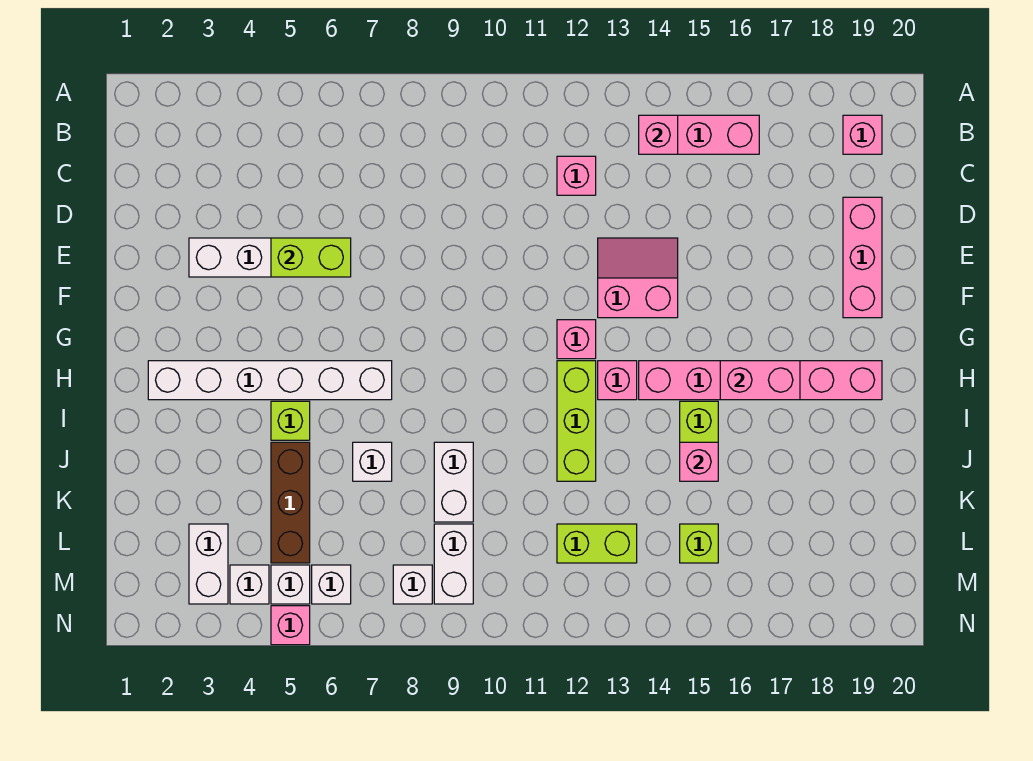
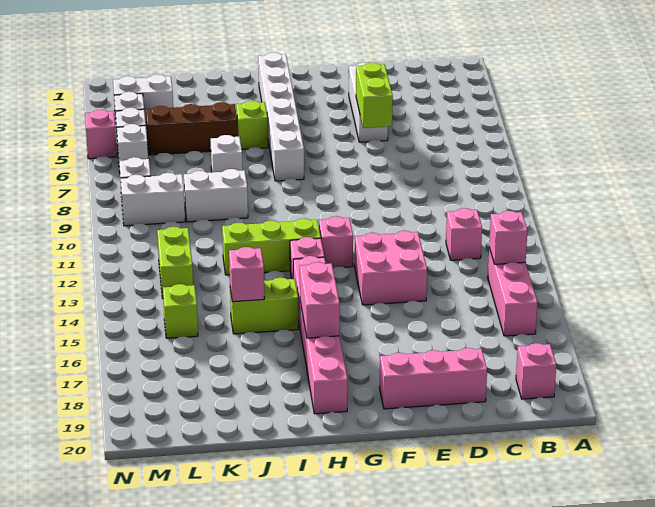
pink slope E13:F14 level 1 top F -> pink brick E13:F14 level 1

